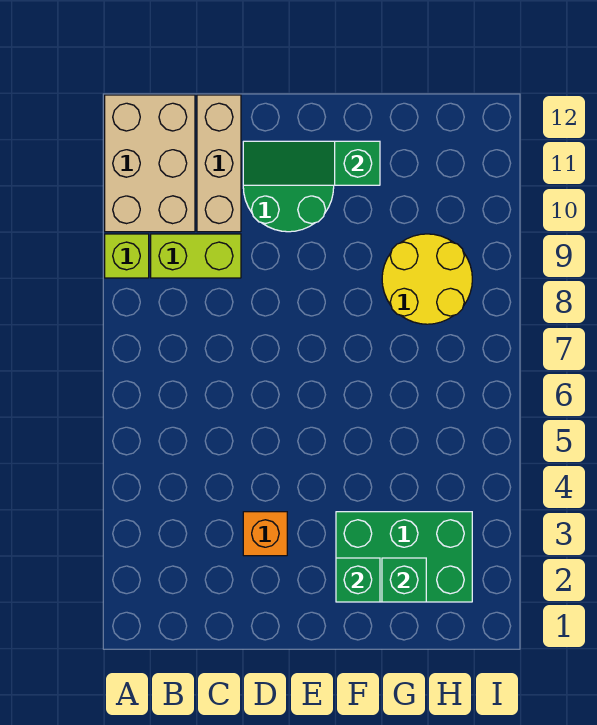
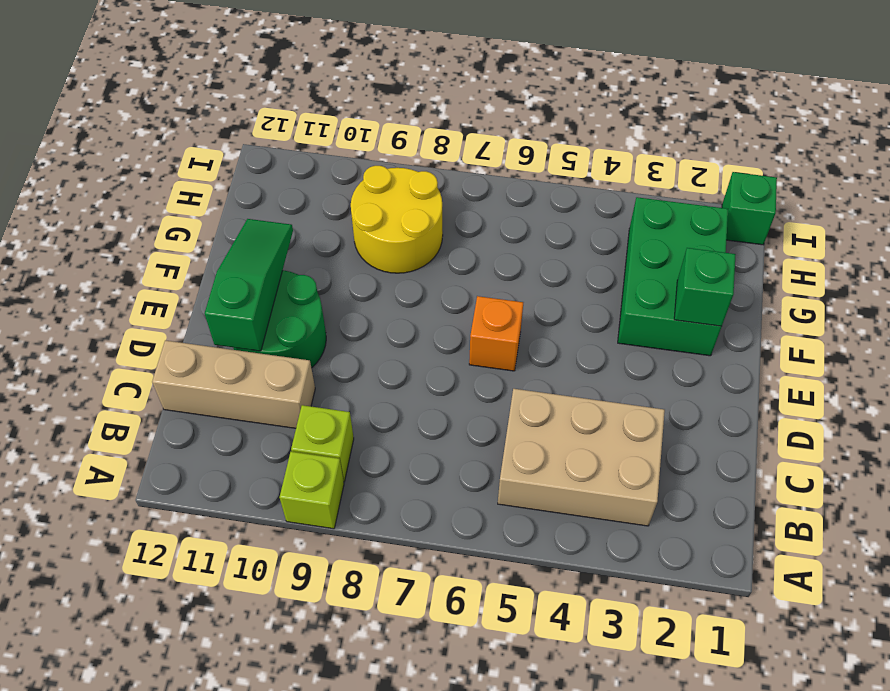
tan brick A10:B12 level 1 -> tan brick B3:C5 level 1
lime brick B9:C9 level 1 -> lime brick B9 level 1
orange brick D3 level 1 -> orange brick E6 level 1
green slope D11:F11 level 2 top F -> green slope D11:F11 level 2 top D
green brick G2 level 2 -> green brick I1 level 1

